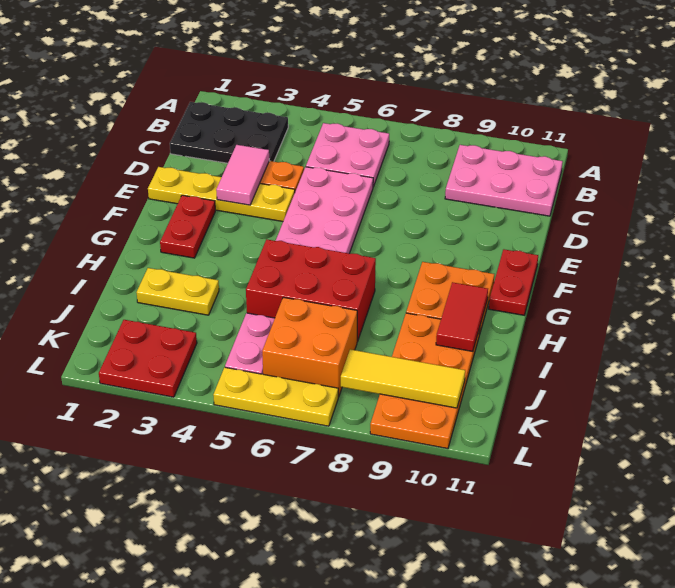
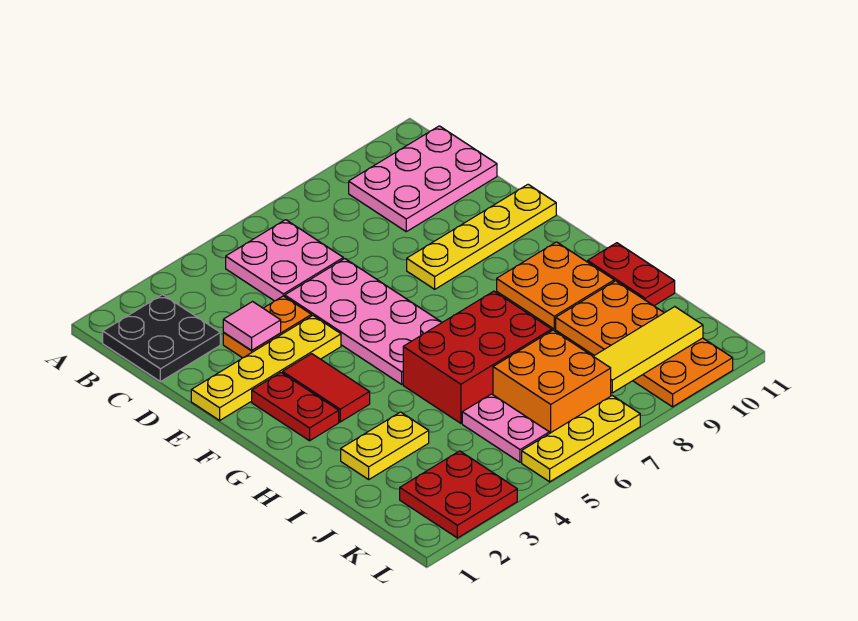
black plate B1:C3 level 1 -> black plate B1:C2 level 1
pink tile D3:E3 level 2 -> pink tile D3 level 2
none -> yellow plate E8:E11 level 1
red plate F11:G11 level 1 -> red plate H11:I11 level 1
red tile H10:I10 level 2 -> red tile F3:G3 level 1

